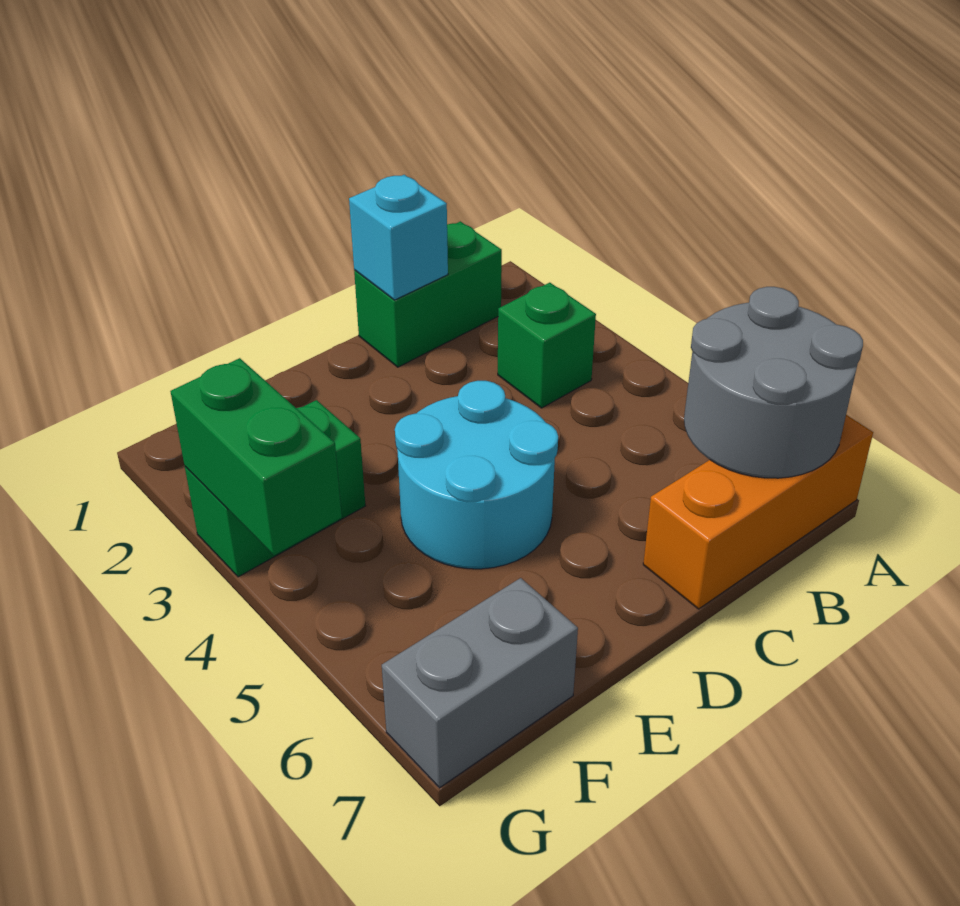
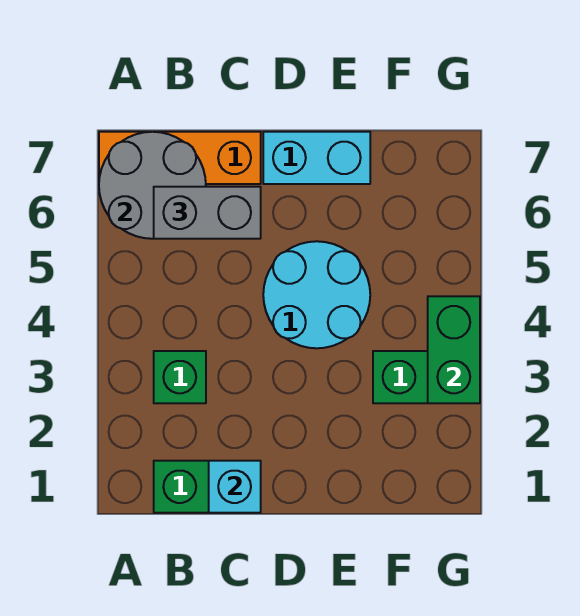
none -> cyan brick D7:E7 level 1
grey brick F7:G7 level 1 -> grey brick B6:C6 level 3

